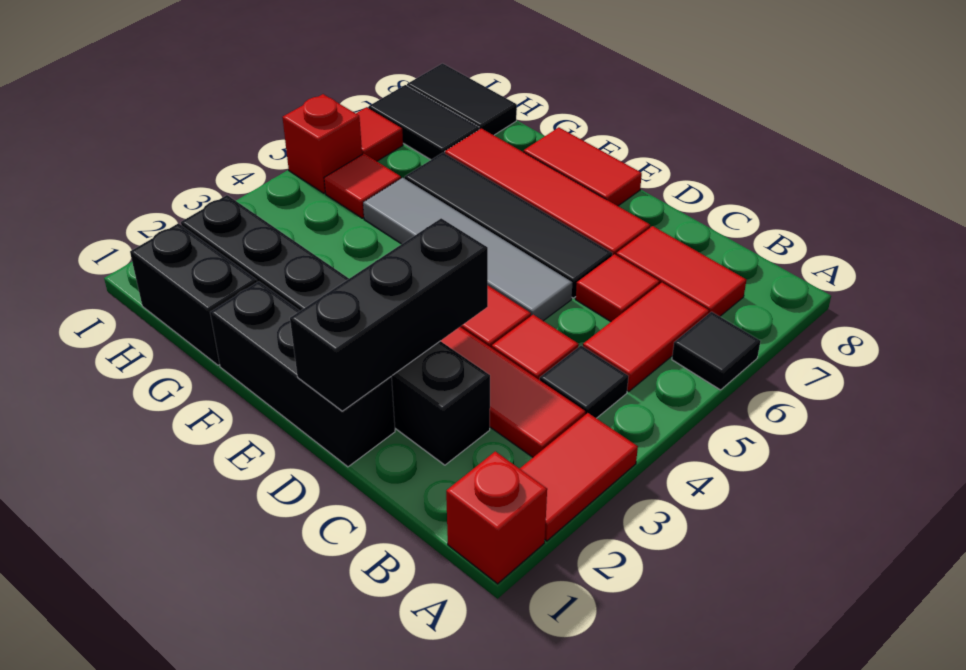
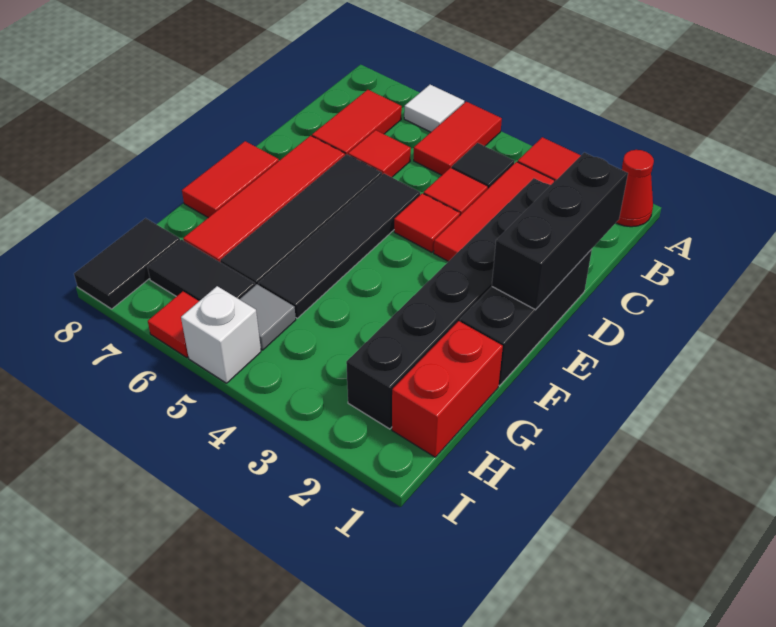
red brick A1 level 1 -> red cone A1 level 1
black tile A6 level 1 -> white tile A6 level 1
red tile B5:B6 level 1 -> red tile A5:B5 level 1
black brick D1:D3 level 2 -> black brick C1:E1 level 2
grey tile D5:G5 level 1 -> black tile D5:G5 level 1
black brick G1:H1 level 1 -> red brick G1:H1 level 1
red tile H5 level 1 -> grey tile H5 level 1
black tile H7:I7 level 1 -> black tile H6:H7 level 1
red brick I5 level 1 -> white brick I5 level 1

